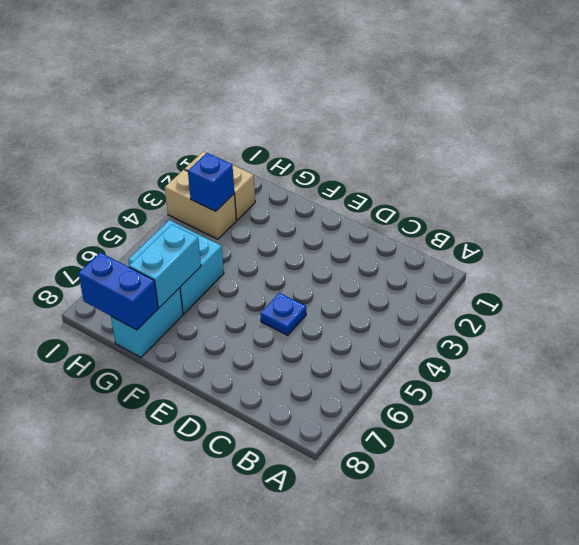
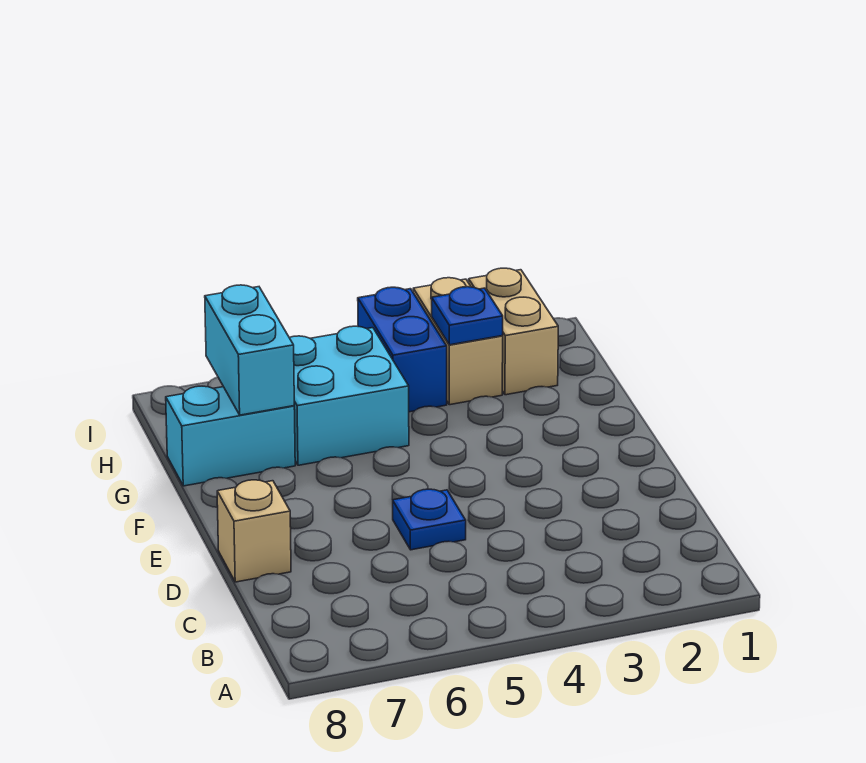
none -> tan brick D8 level 1
cyan brick G6:G7 level 2 -> cyan brick G7:H7 level 2
blue brick G8:H8 level 2 -> blue brick H4:I4 level 1
blue brick H3 level 2 -> blue plate H3 level 2

